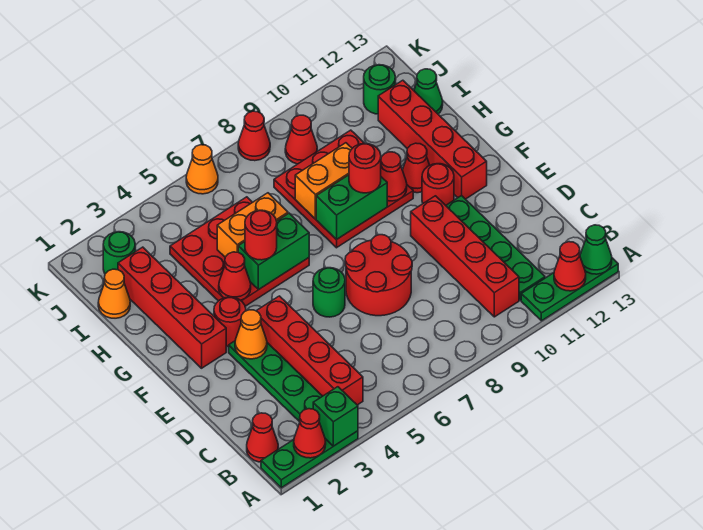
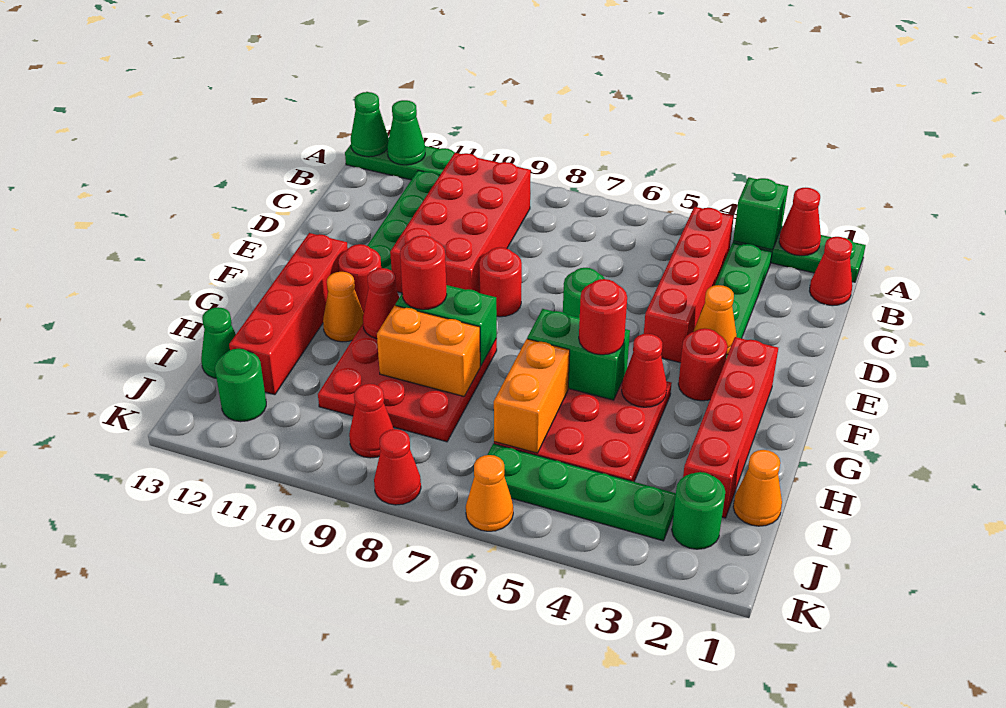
red cone A12 level 2 -> green cone A12 level 2
red brick B10:E10 level 1 -> red brick B9:E10 level 1
red round brick D7:E8 level 1 -> red round brick E8 level 1
red cone G11 level 1 -> orange cone G11 level 1
orange brick H5:H6 level 2 -> orange brick H6:I6 level 2
none -> green plate J3:J6 level 1

